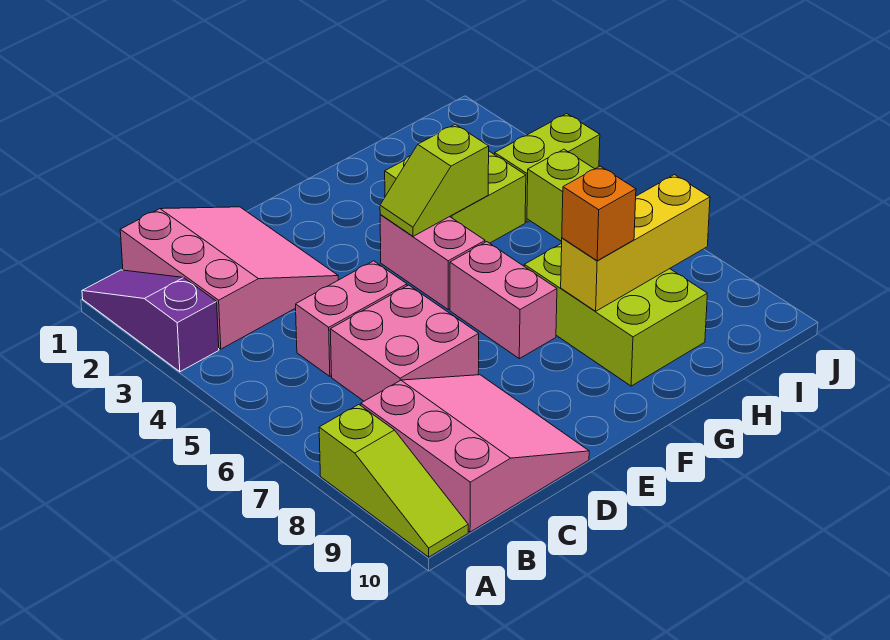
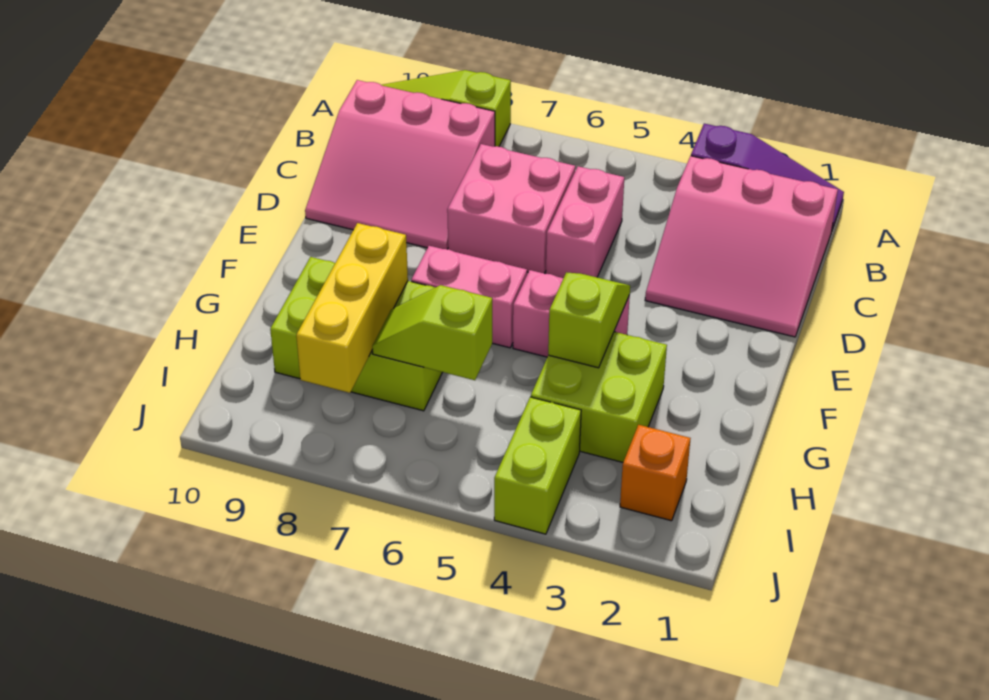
orange brick G8 level 3 -> orange brick I2 level 1

